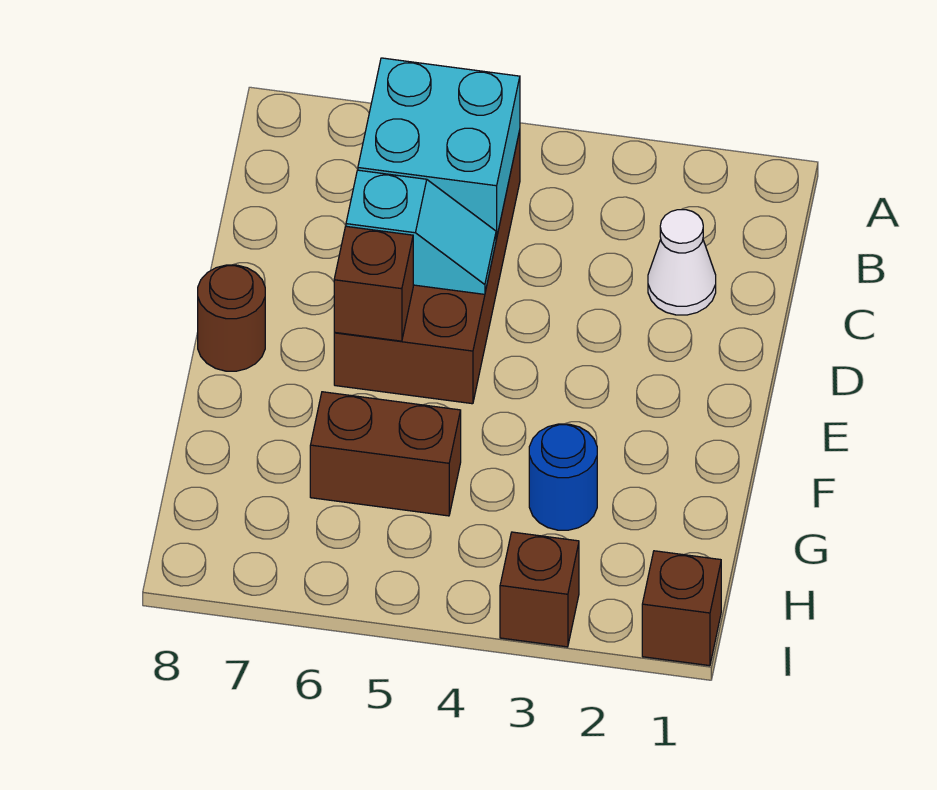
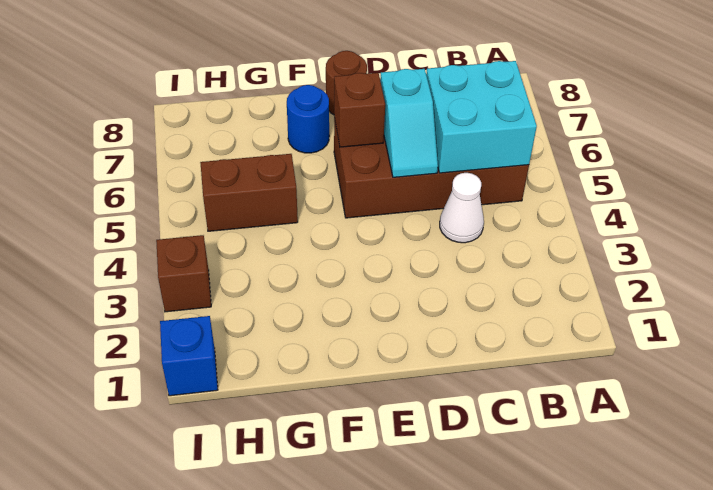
white cone C2 level 1 -> white cone C4 level 1
blue round brick G3 level 1 -> blue round brick F7 level 1
brown brick G5:G6 level 1 -> brown brick G5:H5 level 1
brown brick I1 level 1 -> blue brick I1 level 1

